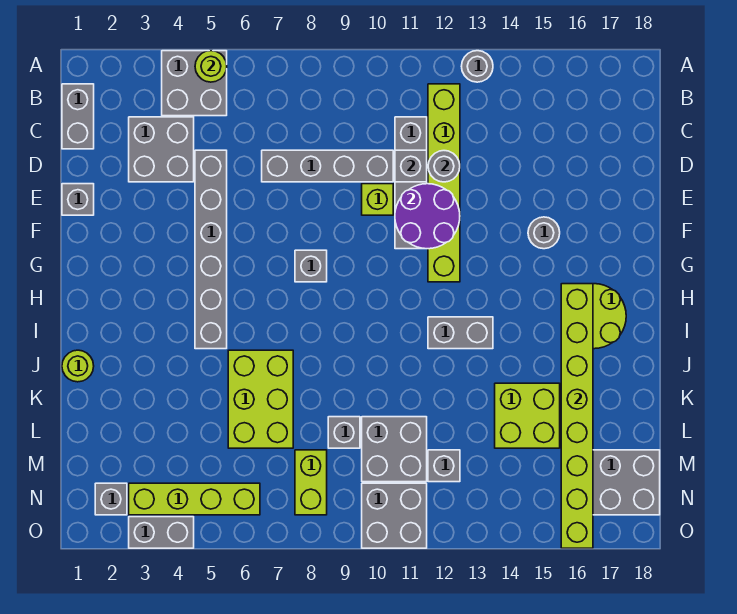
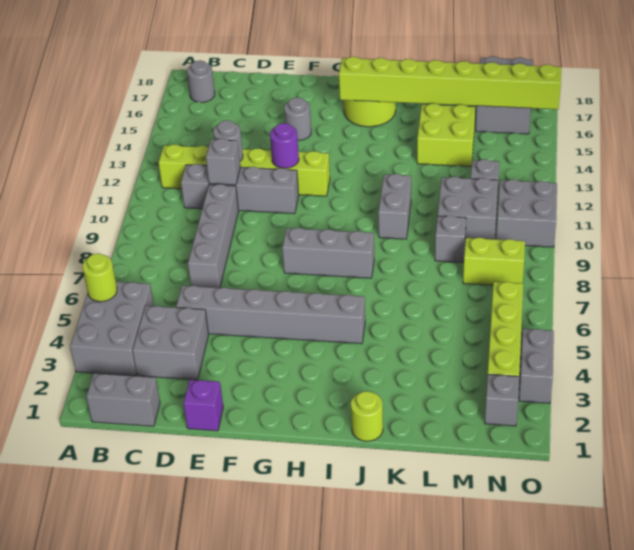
grey brick A4:B5 level 1 -> grey brick A3:B5 level 1
grey round brick A13 level 1 -> grey round brick B17 level 1
grey brick E1 level 1 -> purple brick E1 level 1
lime brick E10 level 1 -> none
purple round brick E11:F12 level 2 -> purple round brick F12 level 2
grey brick G8 level 1 -> grey brick G8:I8 level 1
grey brick I12:I13 level 1 -> grey brick J10:J11 level 1
lime brick J6:L7 level 1 -> none

